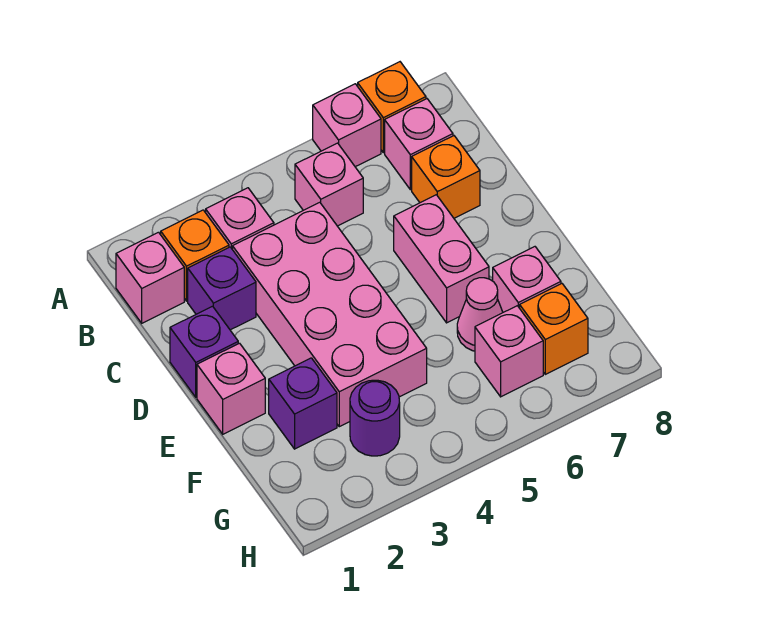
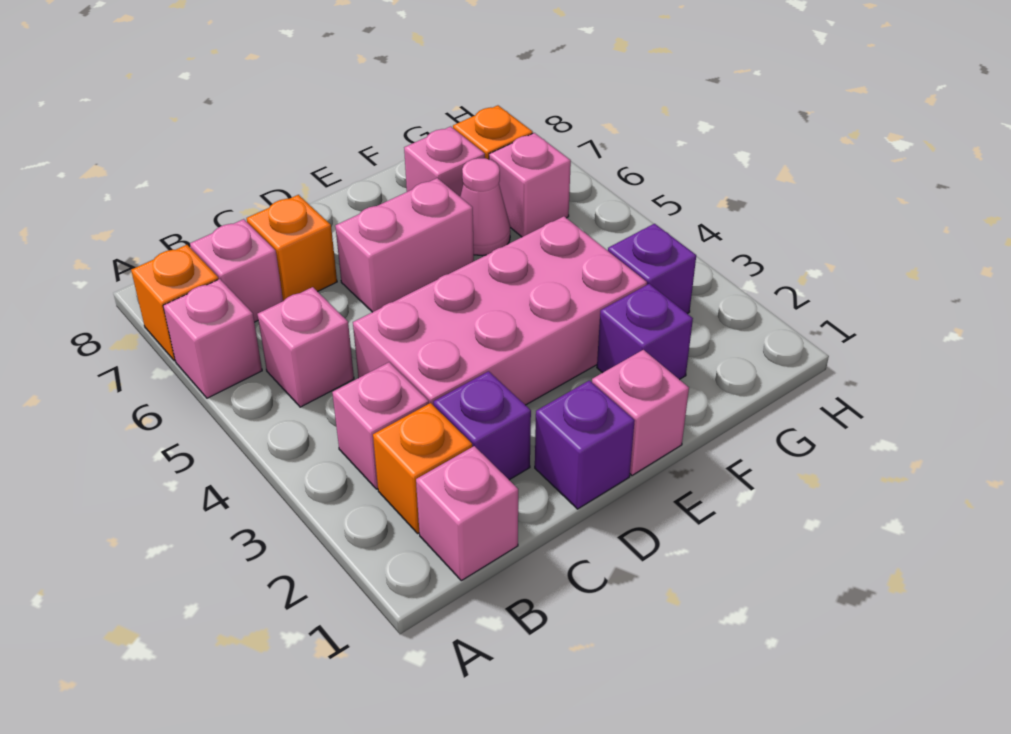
purple round brick G3 level 1 -> purple brick G3 level 1

